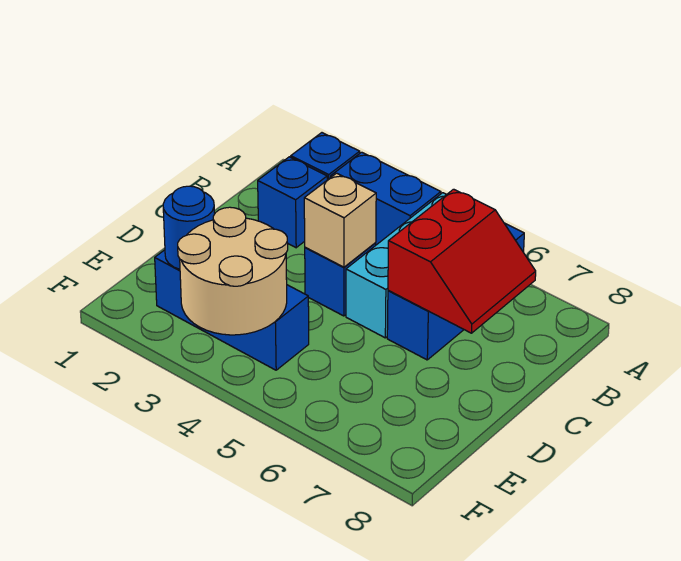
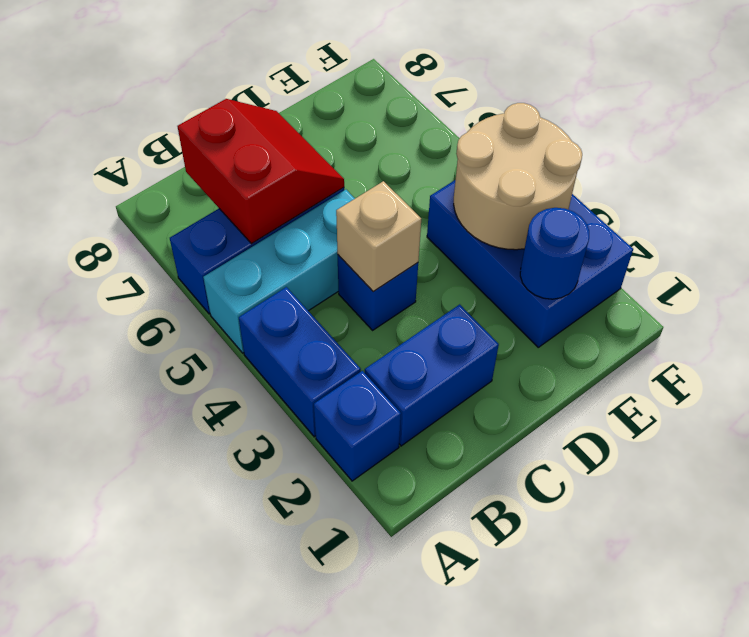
blue brick B2 level 1 -> blue brick B2:C2 level 1
red slope B6:C7 level 2 top 6 -> red slope B6:C7 level 2 top B
blue brick E2:E4 level 1 -> blue brick E2:F4 level 1

